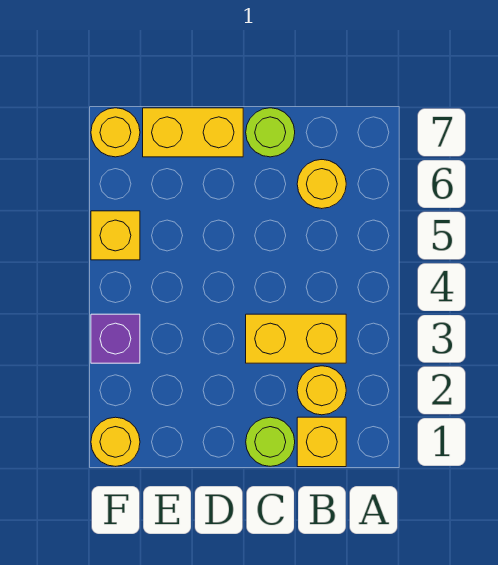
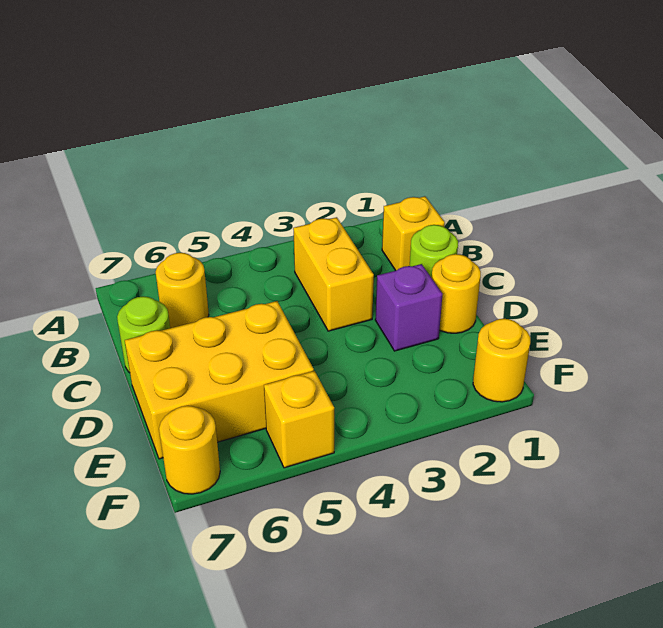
yellow round brick B2 level 1 -> yellow round brick D1 level 1
yellow brick D7:E7 level 1 -> yellow brick D5:E7 level 1
purple brick F3 level 1 -> purple brick D2 level 1

